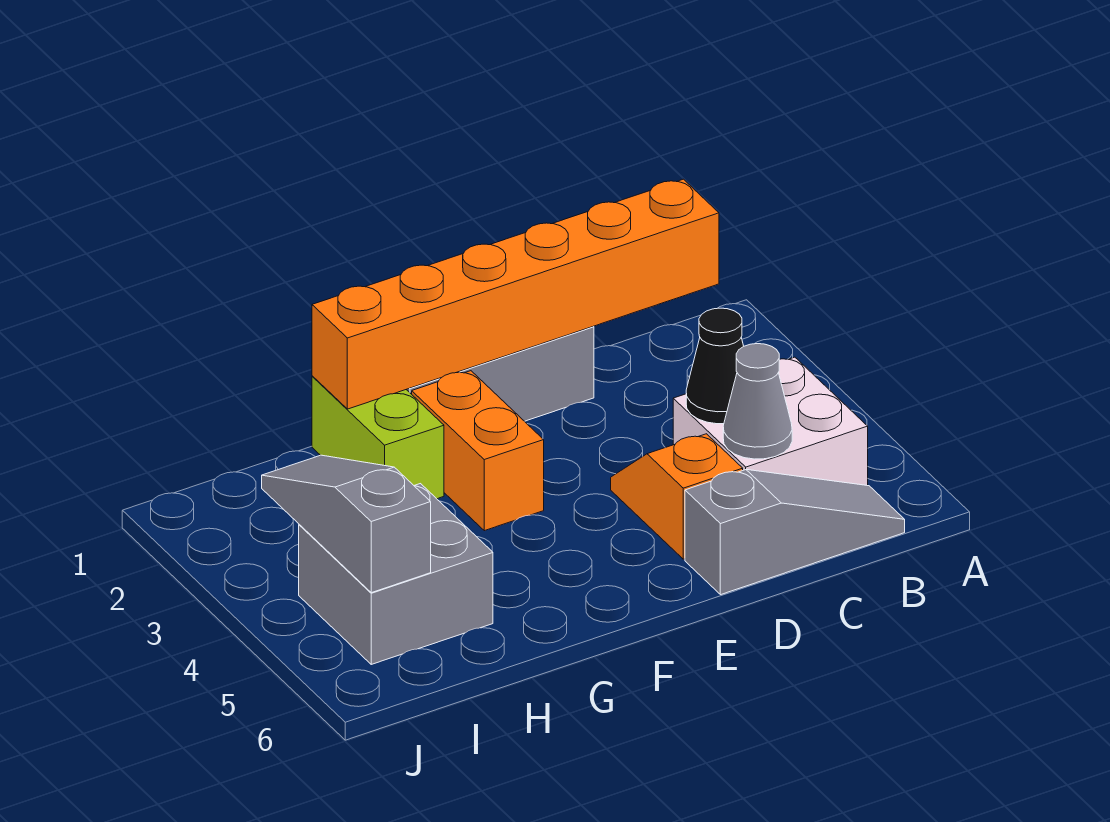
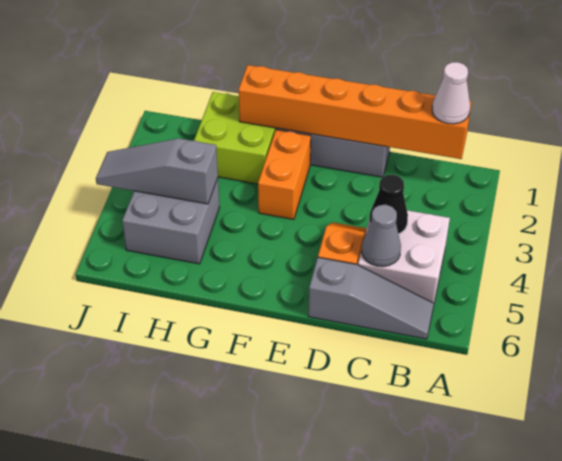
none -> white cone B1 level 3
lime brick G1:G2 level 1 -> lime brick G1:H2 level 1
grey slope I3:I5 level 2 top 5 -> grey slope H4:J4 level 2 top H

